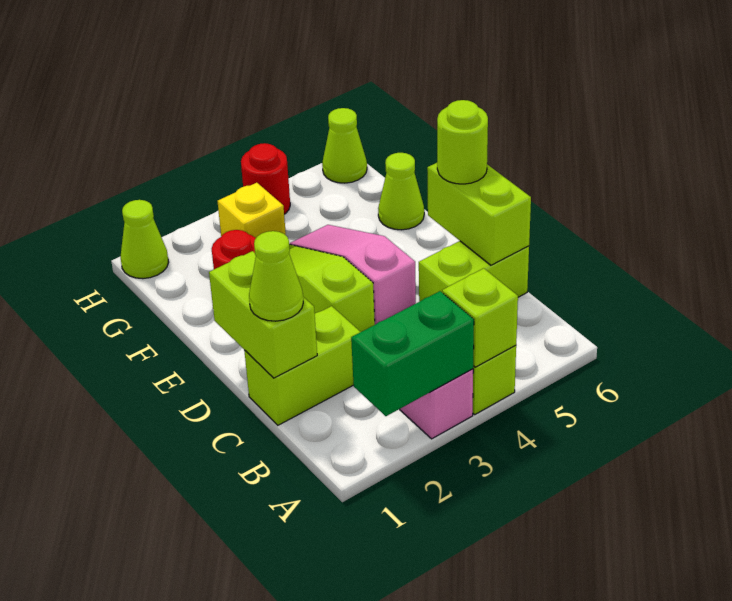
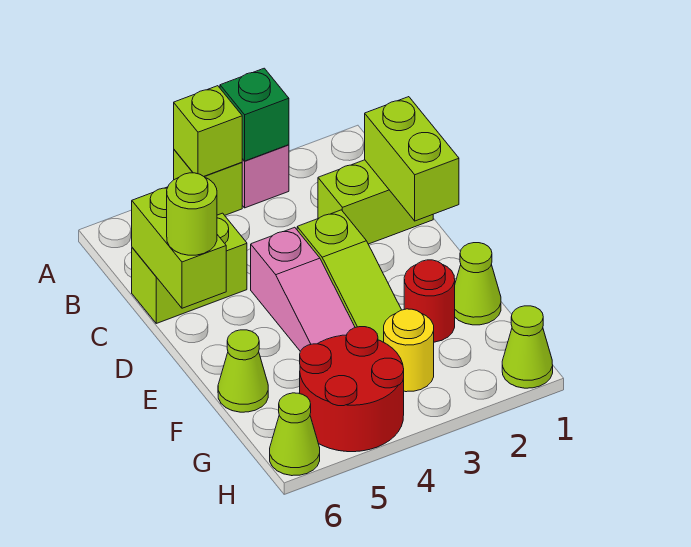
green brick A2:A3 level 2 -> green brick A3 level 2
lime cone C1 level 3 -> lime cone F1 level 1
yellow brick G3 level 1 -> yellow round brick G3 level 1
red round brick H4 level 1 -> red round brick G4:H5 level 1

